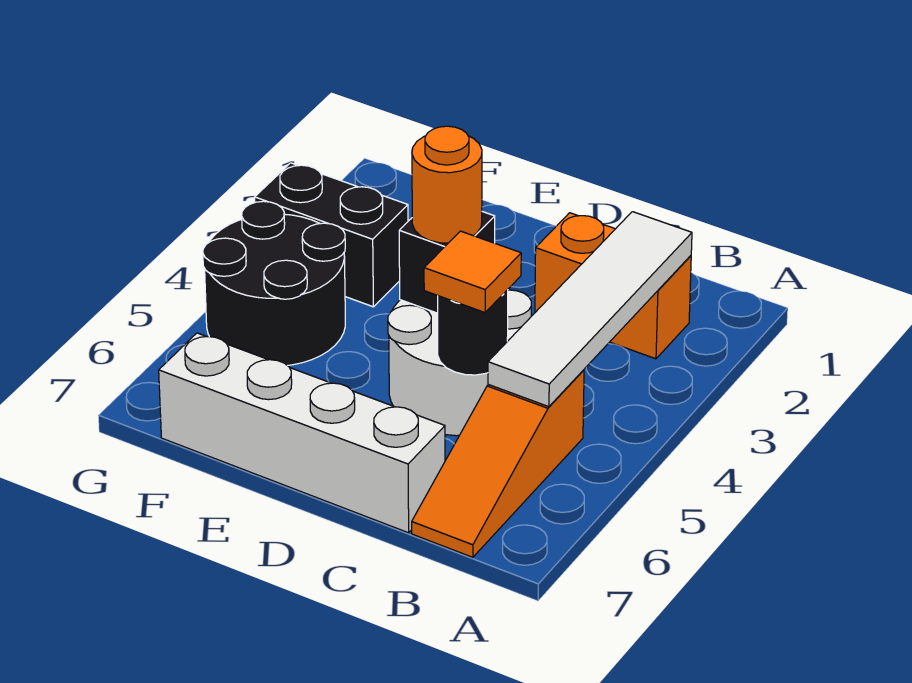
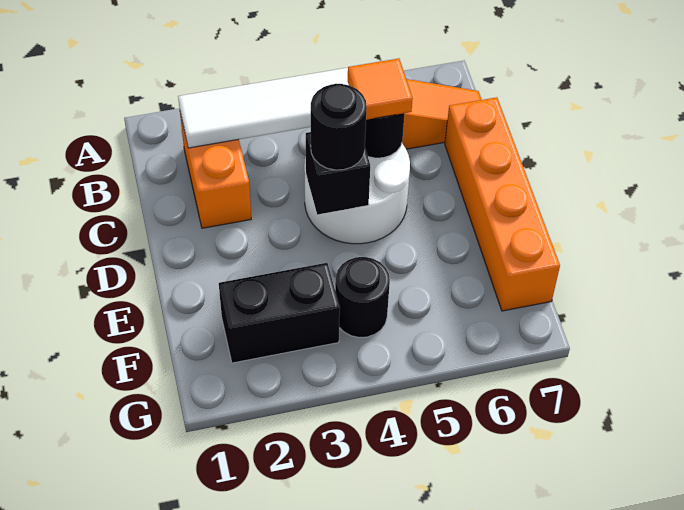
white brick C7:F7 level 1 -> orange brick C7:F7 level 1
orange round brick D4 level 3 -> black round brick D4 level 3
black brick F3:G3 level 1 -> black brick F2:F3 level 1
black round brick F4:G5 level 1 -> black round brick F4 level 1

